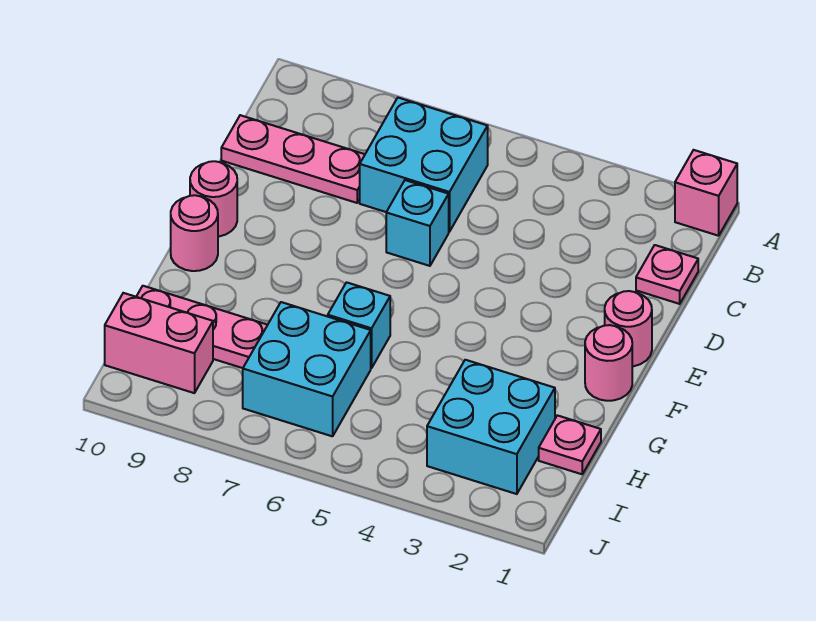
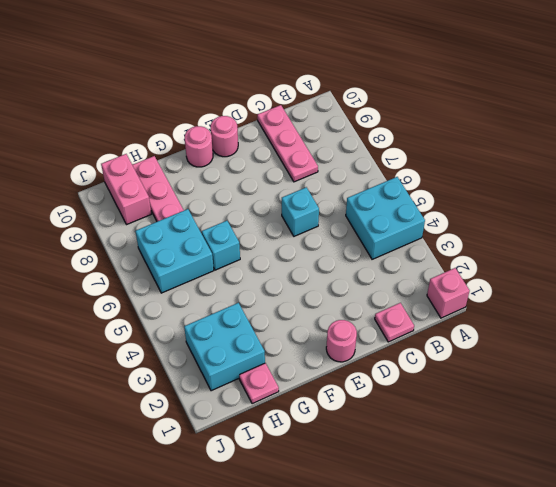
cyan brick B6:C7 level 1 -> cyan brick A4:B5 level 1
pink round brick F1 level 1 -> none

